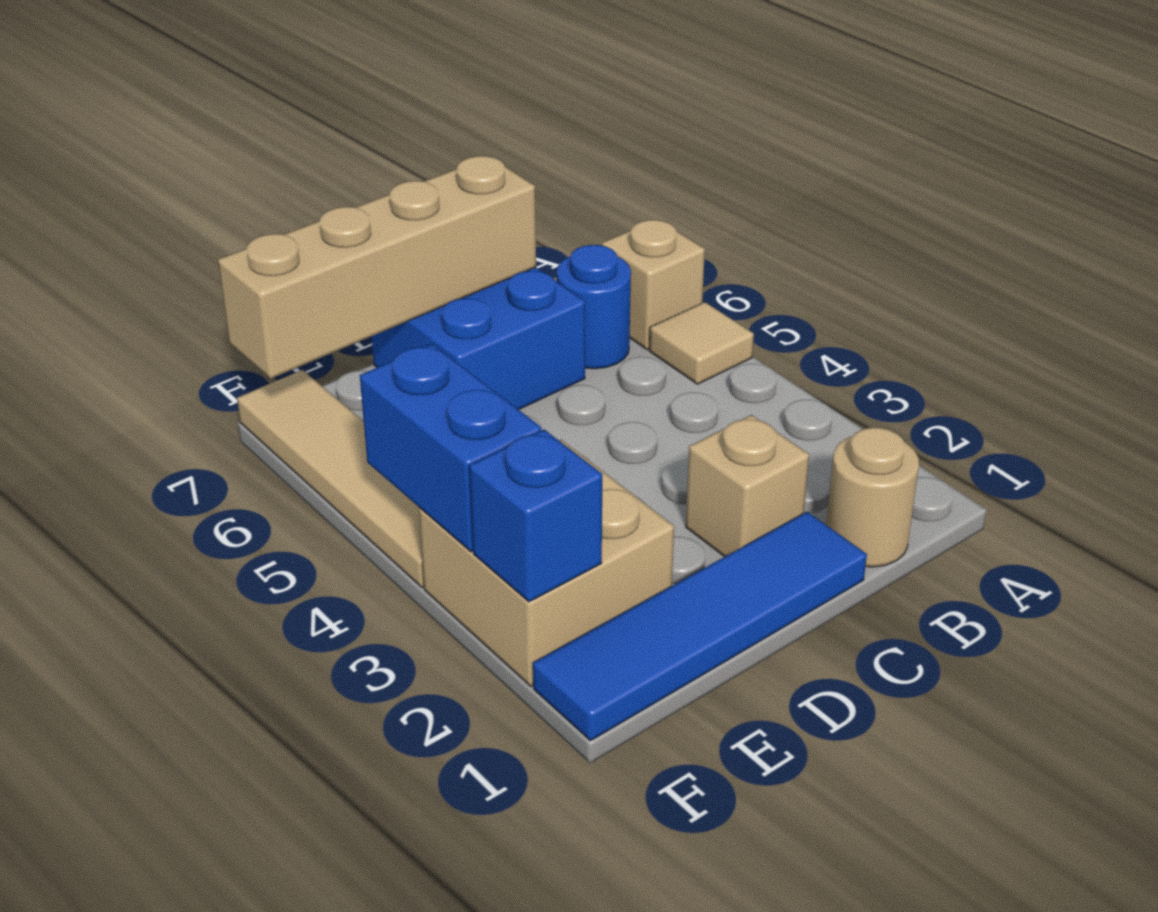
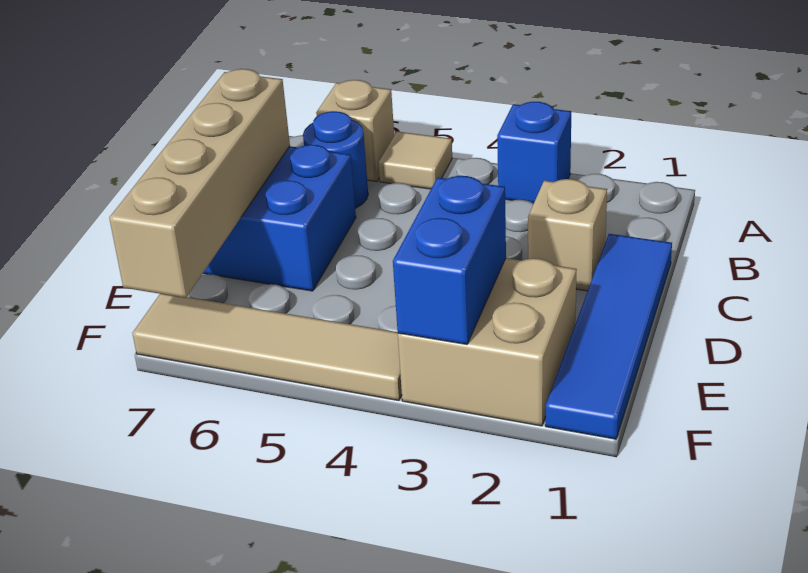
tan round brick B1 level 1 -> none
blue brick F2 level 2 -> blue brick A3 level 1
blue brick F3:F4 level 2 -> blue brick E3:F3 level 2

